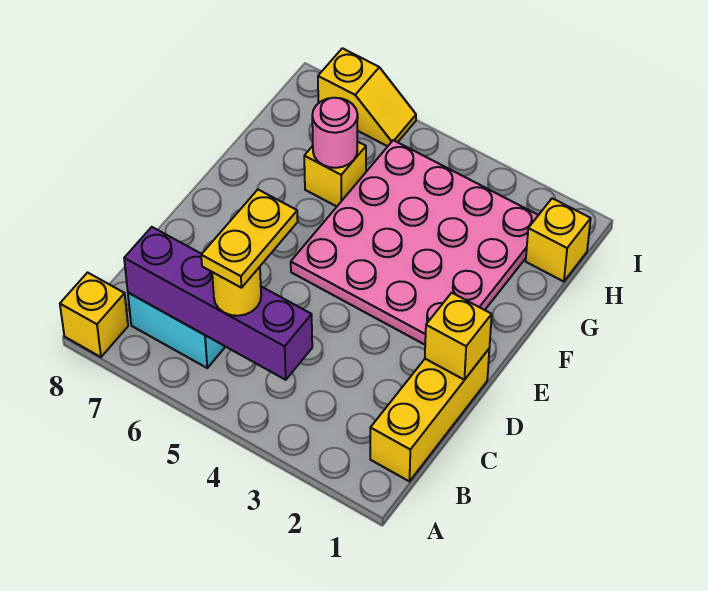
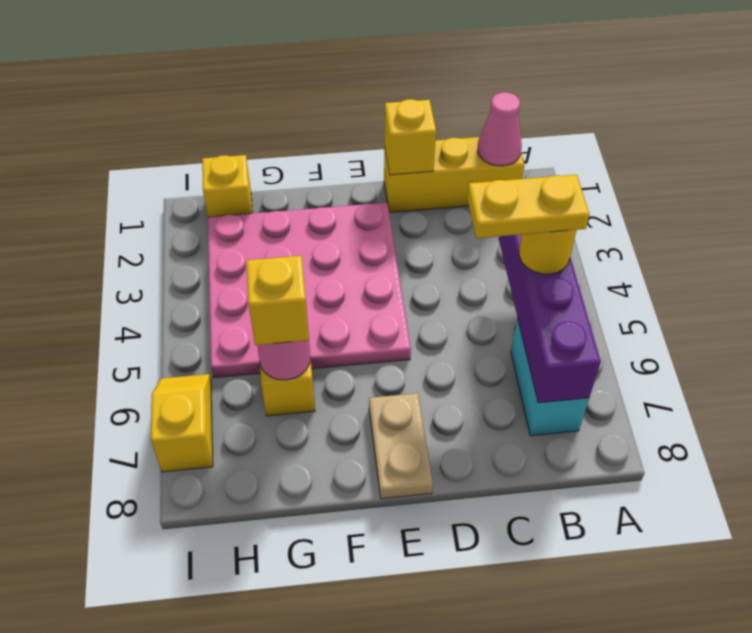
yellow brick A8 level 1 -> yellow brick G6 level 3
none -> pink cone B1 level 2
none -> tan plate E7:E8 level 1

